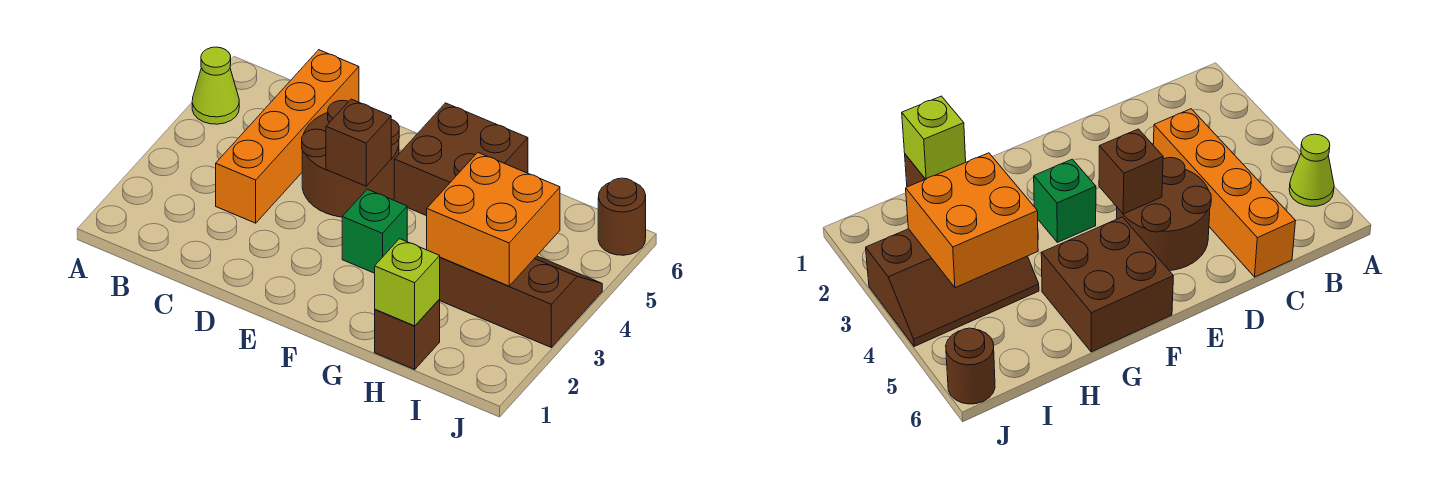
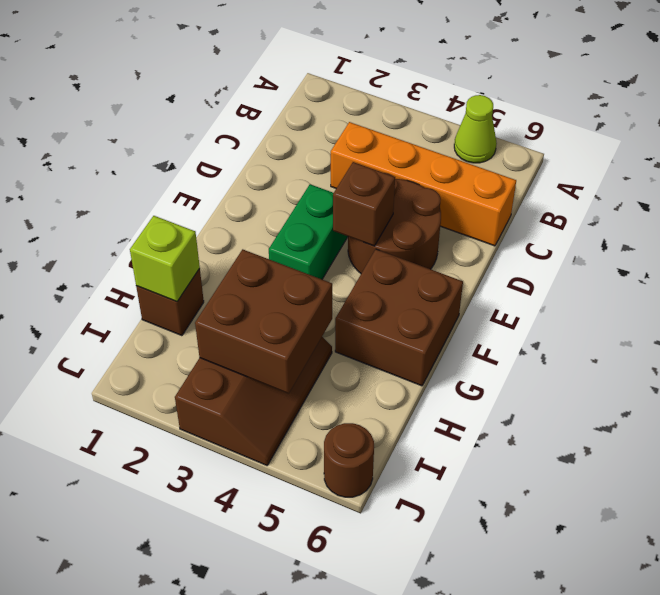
green brick F3 level 1 -> green brick E3:F3 level 1
orange brick H3:I4 level 2 -> brown brick H3:I4 level 2

